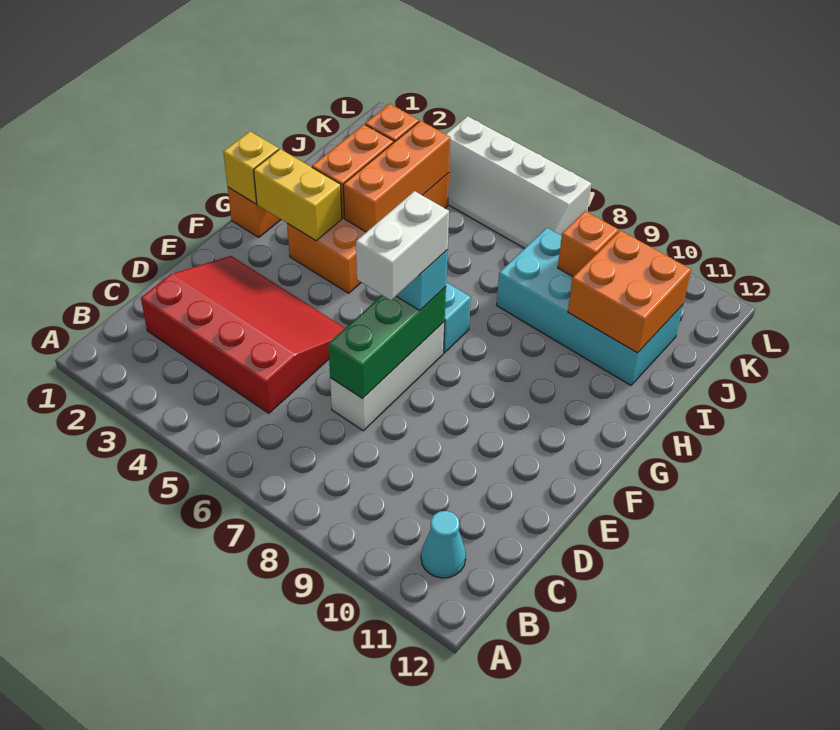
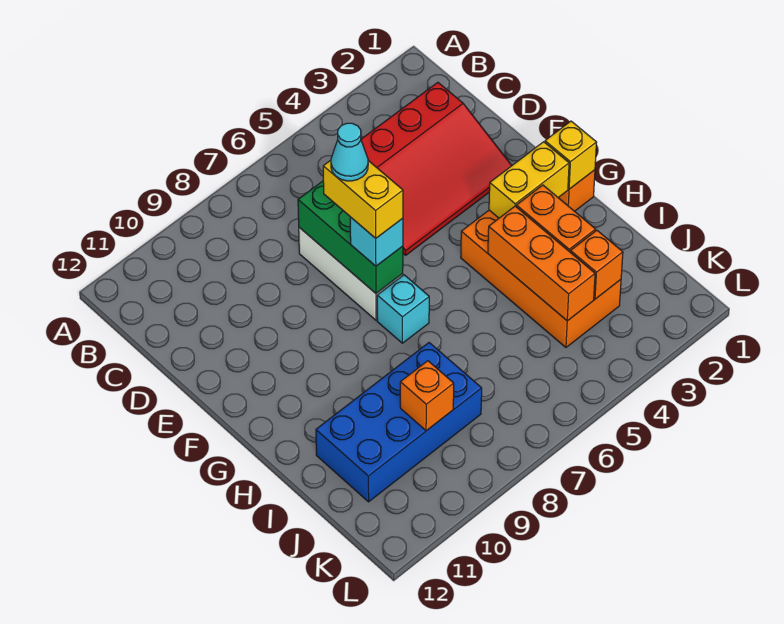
cyan cone B11 level 1 -> cyan cone E7 level 5
white brick E7:F7 level 4 -> yellow brick E7:F7 level 4
cyan brick I8:J11 level 1 -> blue brick I8:J11 level 1
orange brick I10:J11 level 2 -> none
white slope K4:L7 level 1 top L -> none

